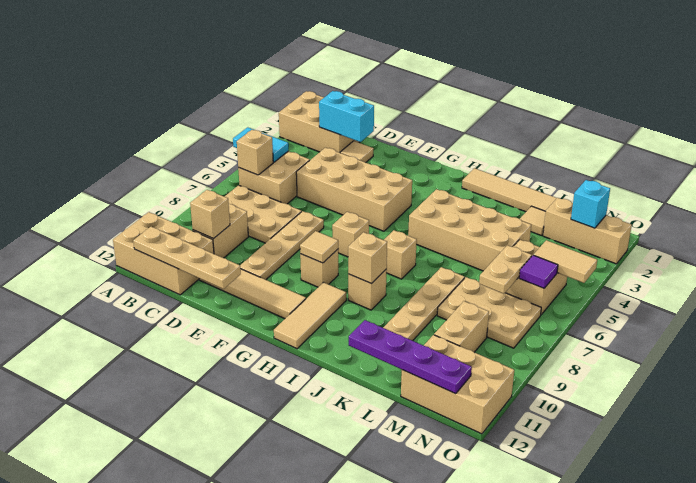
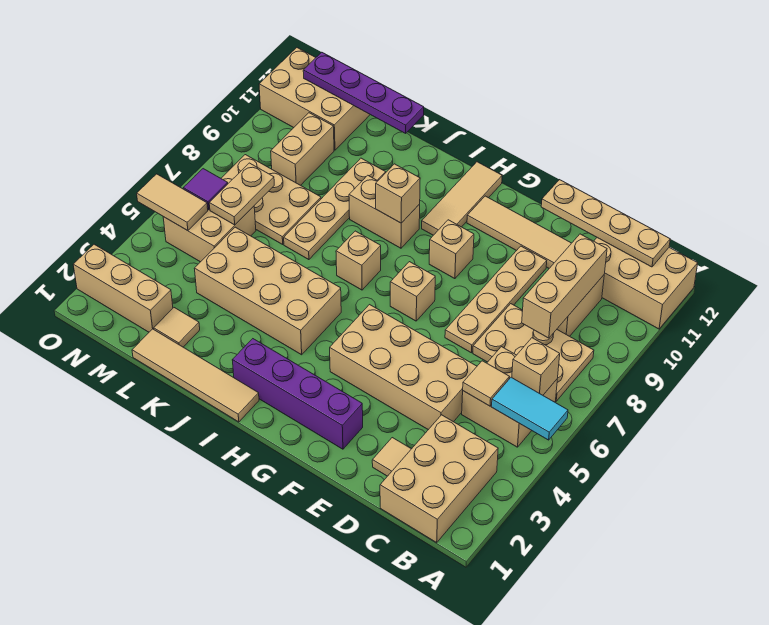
tan brick A1:C2 level 1 -> tan brick B1:C3 level 1
cyan brick C2:D2 level 2 -> none
tan brick C10 level 2 -> tan brick C8:C10 level 2
none -> purple brick F2:I2 level 1
tan tile G9 level 2 -> tan tile C5 level 2
tan brick I9 level 1 -> tan brick I9:J9 level 1
cyan brick N2 level 2 -> none

